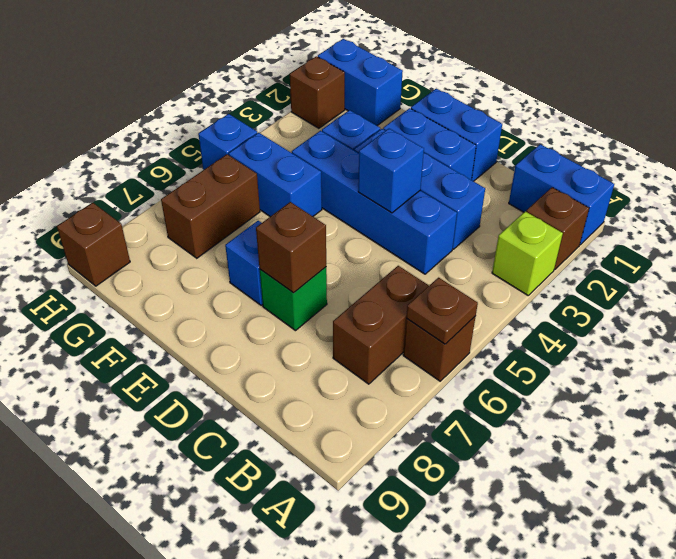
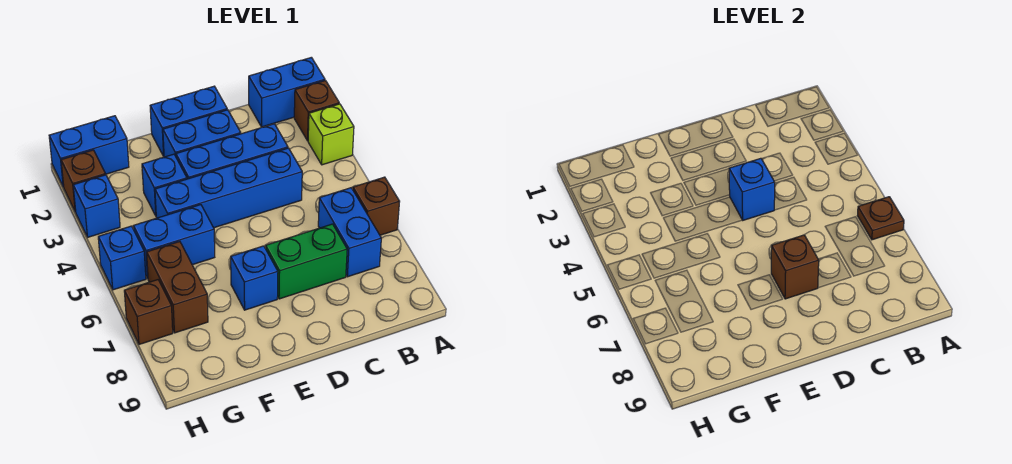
brown brick B6:B7 level 1 -> blue brick B6:B7 level 1
green brick D7 level 1 -> green brick C7:D7 level 1
none -> blue brick H3 level 1
brown brick H9 level 1 -> brown brick H7 level 1

